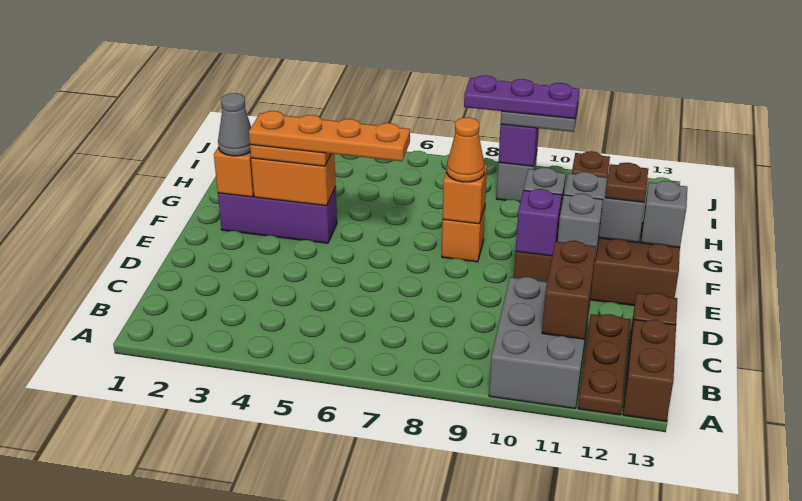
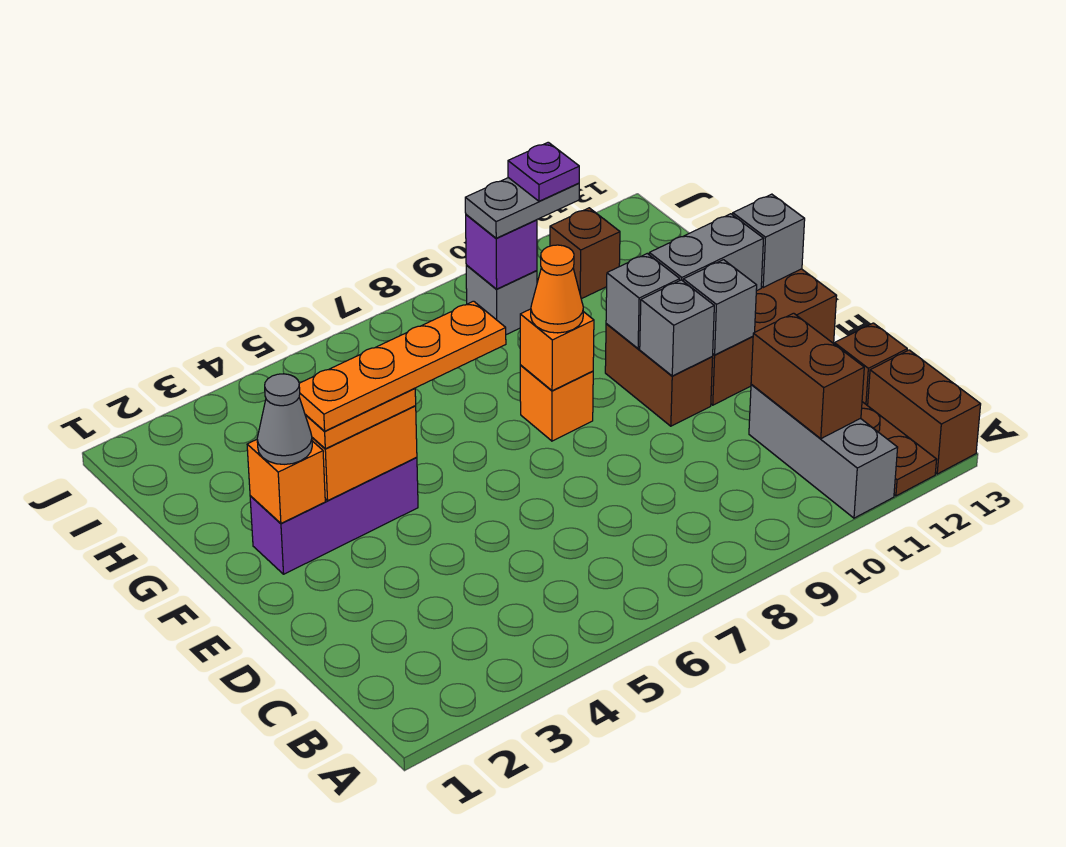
grey brick A10:C11 level 1 -> grey brick A11:C11 level 1
purple brick E10 level 2 -> grey brick E10 level 2
brown plate F12 level 3 -> none
purple plate I8:I10 level 4 -> purple plate I10 level 4

